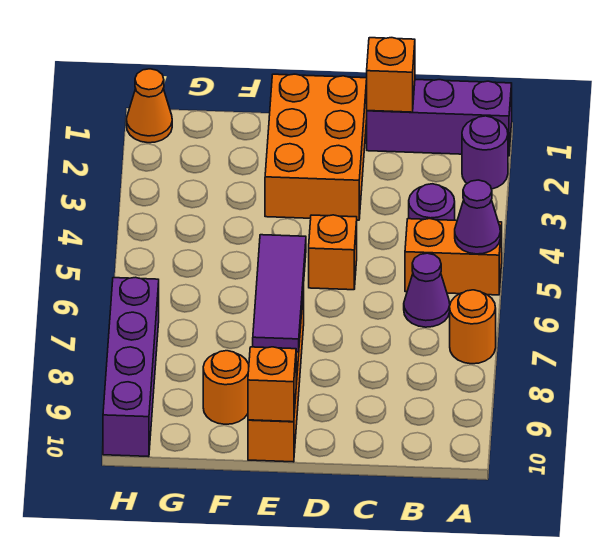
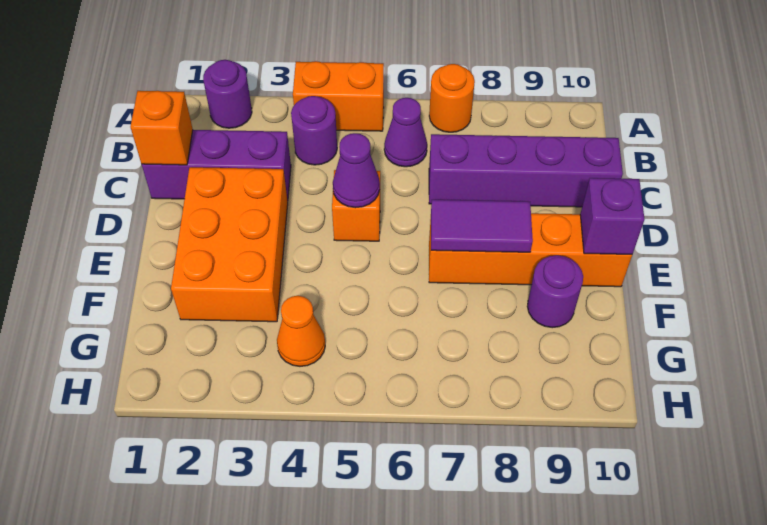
purple brick A1:C1 level 1 -> purple brick C1:C3 level 1
orange brick A5:B5 level 1 -> orange brick A4:A5 level 1
purple cone A5 level 2 -> purple cone D5 level 2
orange brick D1:E3 level 1 -> orange brick D2:F3 level 1
purple tile E6:E8 level 2 -> purple tile E7:E8 level 2
orange brick E10 level 2 -> purple brick E10 level 2
orange round brick F9 level 1 -> purple round brick F9 level 1
orange cone H1 level 1 -> orange cone G4 level 1
purple brick H7:H10 level 1 -> purple brick C7:C10 level 1

